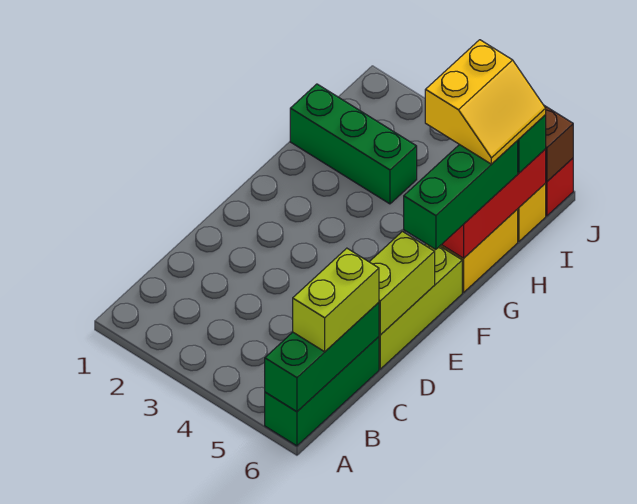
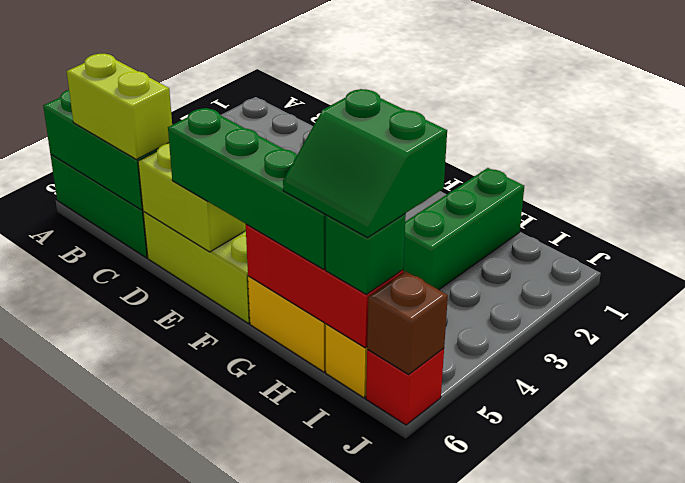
green brick F6:H6 level 3 -> green brick E6:H6 level 3
yellow slope H5:I6 level 4 top 5 -> green slope H5:I6 level 4 top 5

